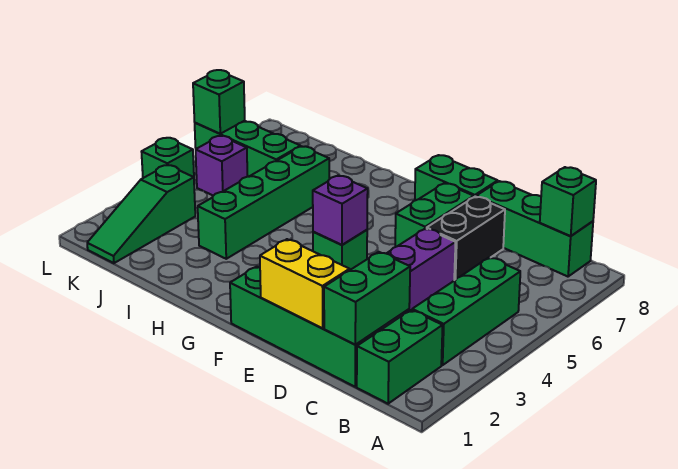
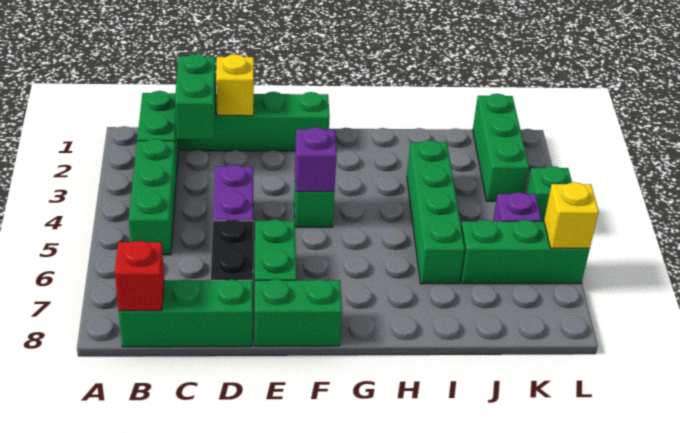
green brick B8 level 2 -> red brick B8 level 2
yellow brick D1:E1 level 2 -> yellow brick D1 level 2
green slope K1:K3 level 1 top 3 -> green brick K1:K3 level 1
green brick L6 level 2 -> yellow brick L6 level 2

